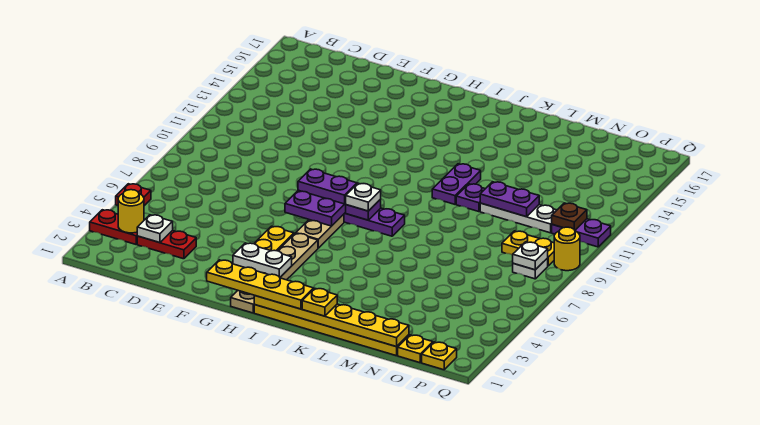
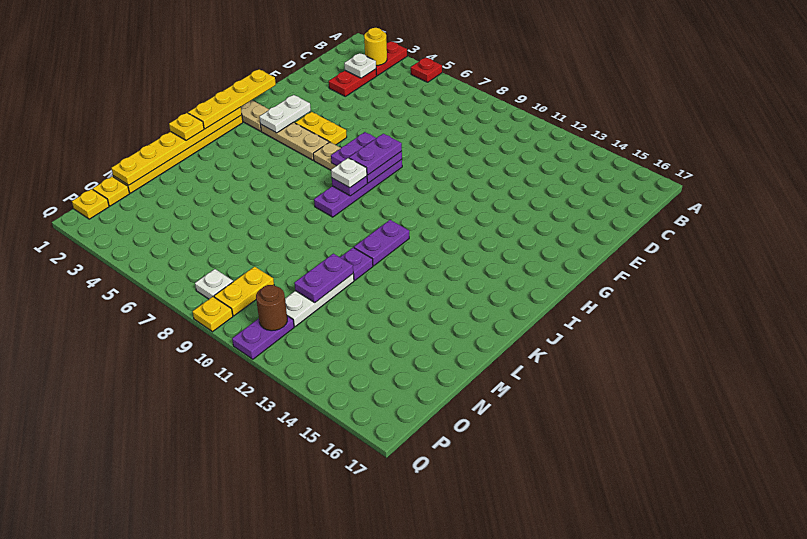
purple plate K11:K12 level 1 -> purple plate J11:K11 level 1
white plate P8 level 2 -> none
brown plate P11 level 2 -> brown round brick P11 level 2
yellow round brick Q9 level 1 -> yellow plate Q9 level 1

